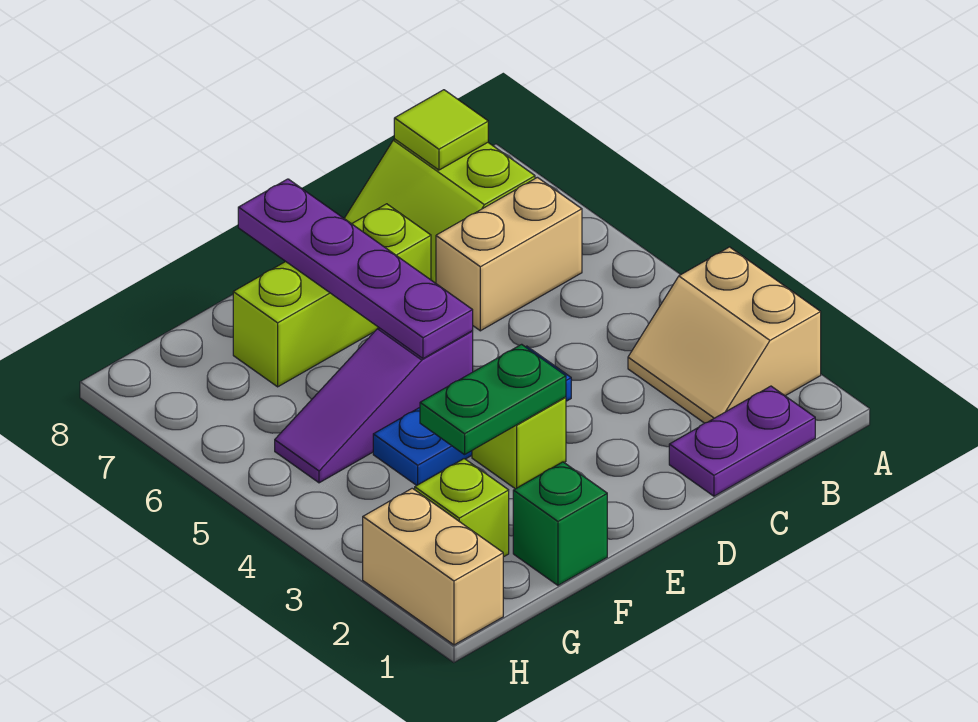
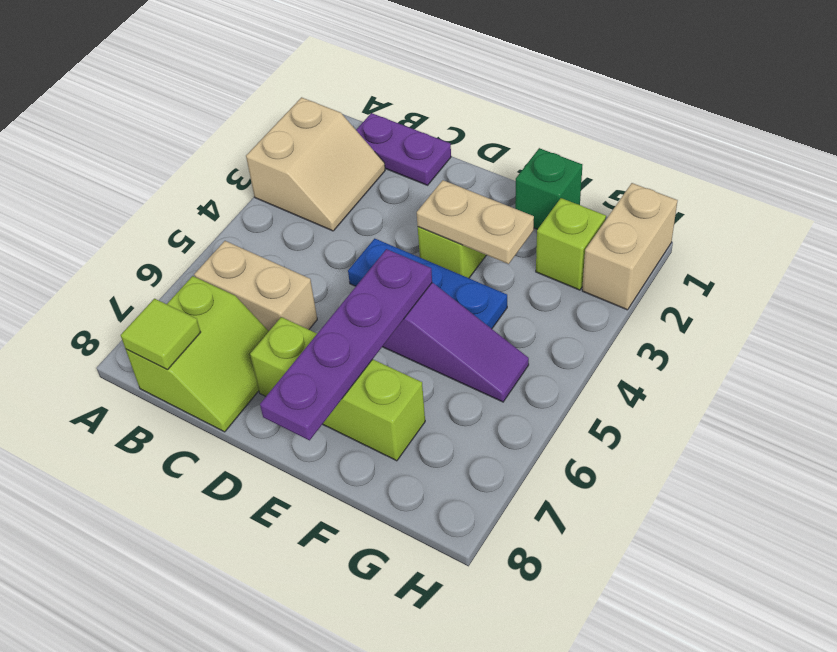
green plate E3:F3 level 2 -> tan plate E3:F3 level 2

